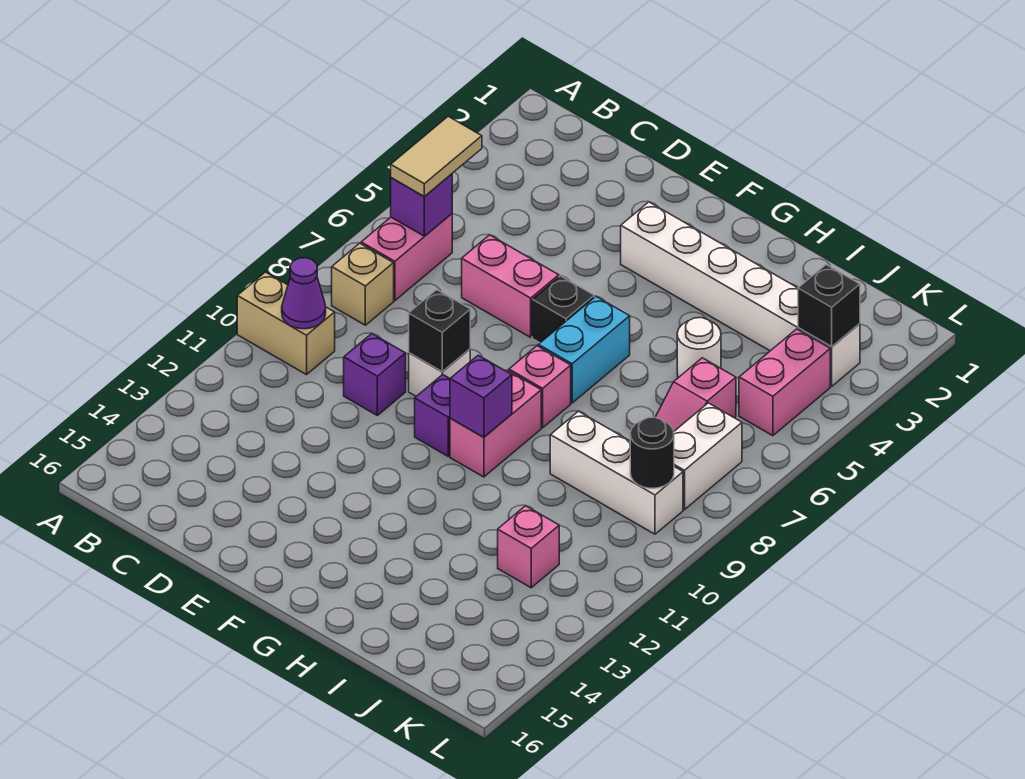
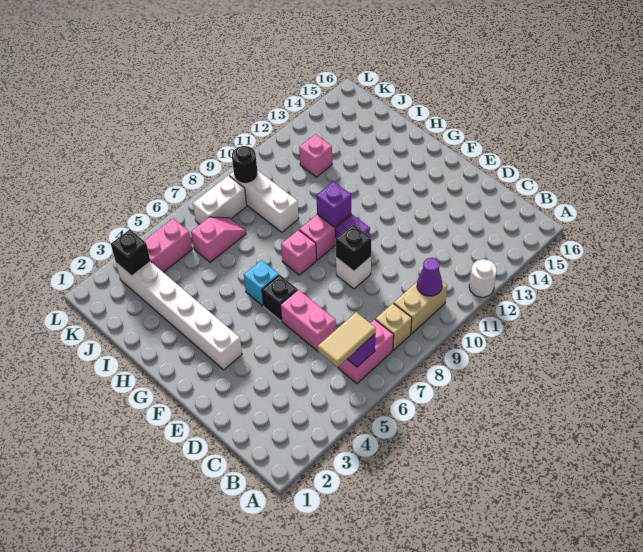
tan brick A10:B10 level 1 -> tan brick B9:B10 level 1
purple brick D10 level 1 -> none
cyan brick G6:G7 level 1 -> cyan brick G6 level 1
white round brick I5 level 1 -> white round brick A12 level 1

